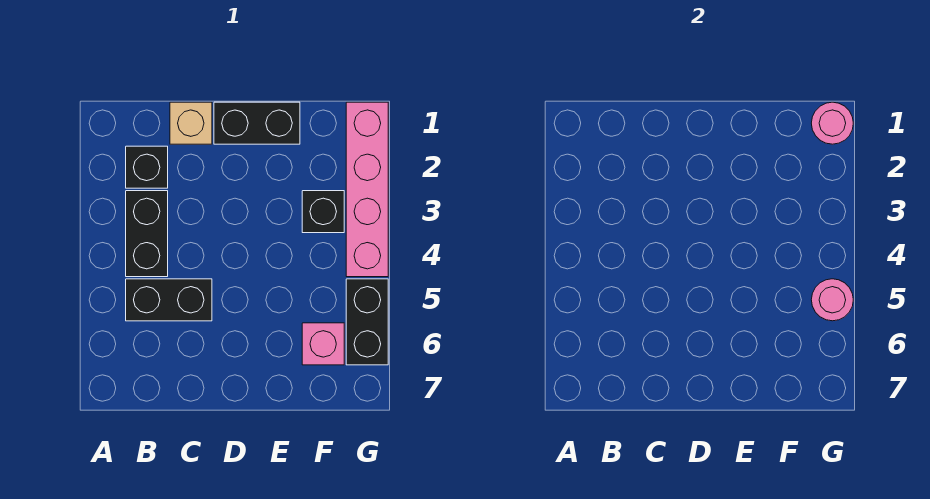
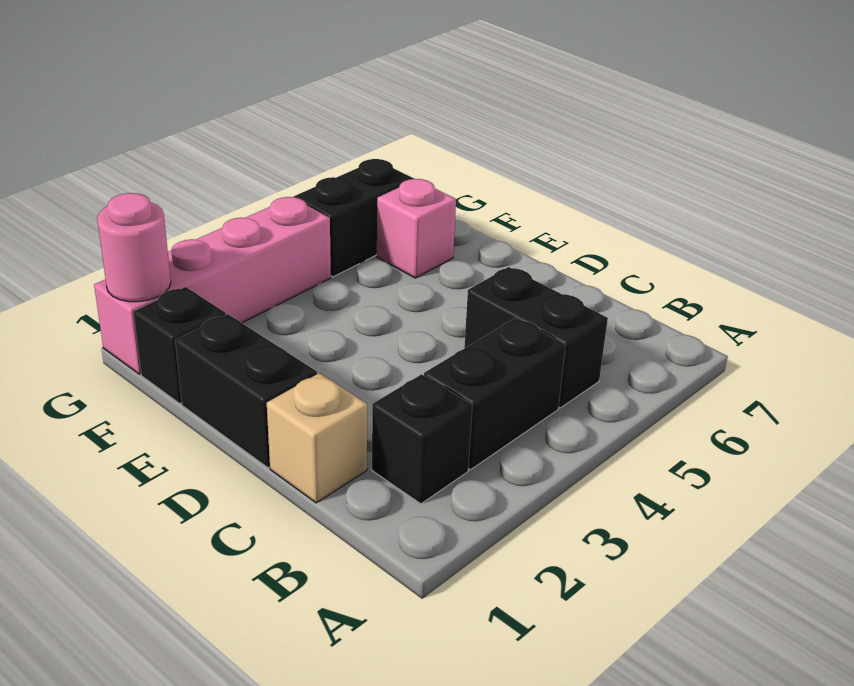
black brick F3 level 1 -> black brick F1 level 1
pink round brick G5 level 2 -> none

